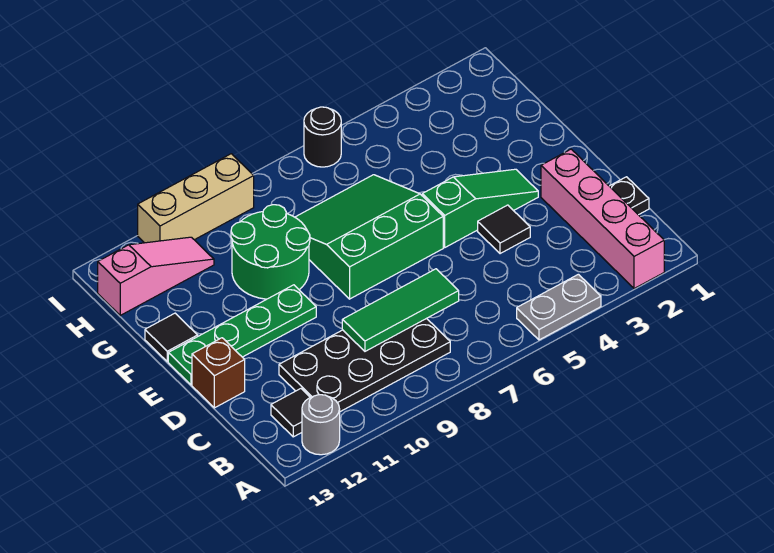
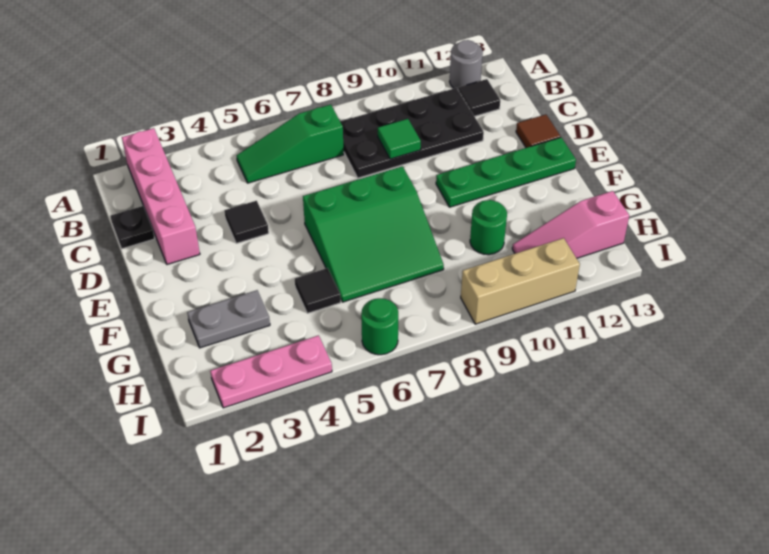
grey plate A4:A5 level 1 -> grey plate G2:G3 level 1
green tile C7:C9 level 2 -> green tile C9 level 2
brown brick D13 level 1 -> brown tile D13 level 1
green slope E3:E5 level 1 top 5 -> green slope B5:B7 level 1 top 7
green round brick F9:G10 level 1 -> green round brick G10 level 1
black tile F13 level 1 -> black tile G5 level 1
none -> pink plate I2:I4 level 1
black round brick I6 level 1 -> green round brick I6 level 1

